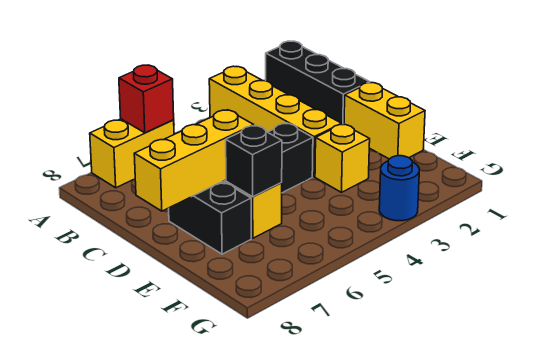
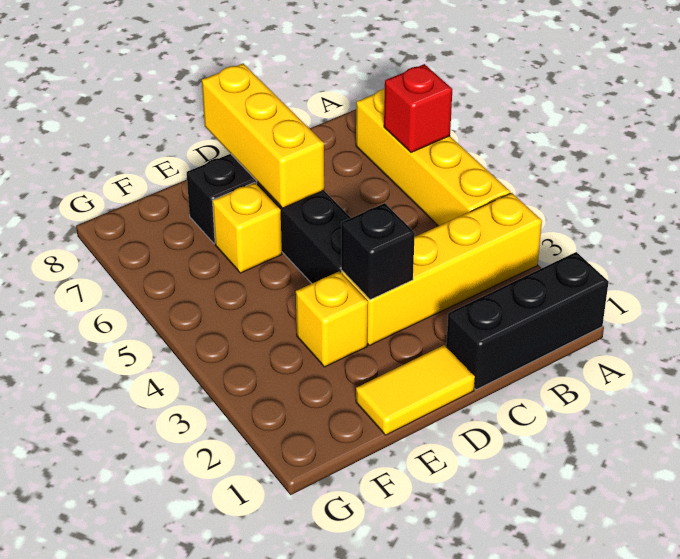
yellow brick A6:A7 level 1 -> yellow brick A4:A7 level 1
yellow brick D1:E1 level 1 -> yellow tile D1:E1 level 1
black brick E6 level 2 -> black brick D3 level 2
blue round brick G3 level 1 -> none

